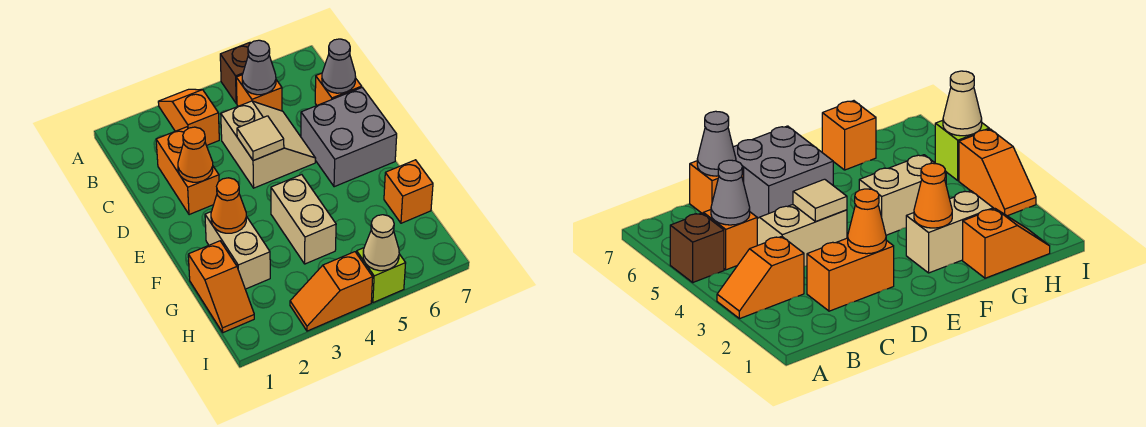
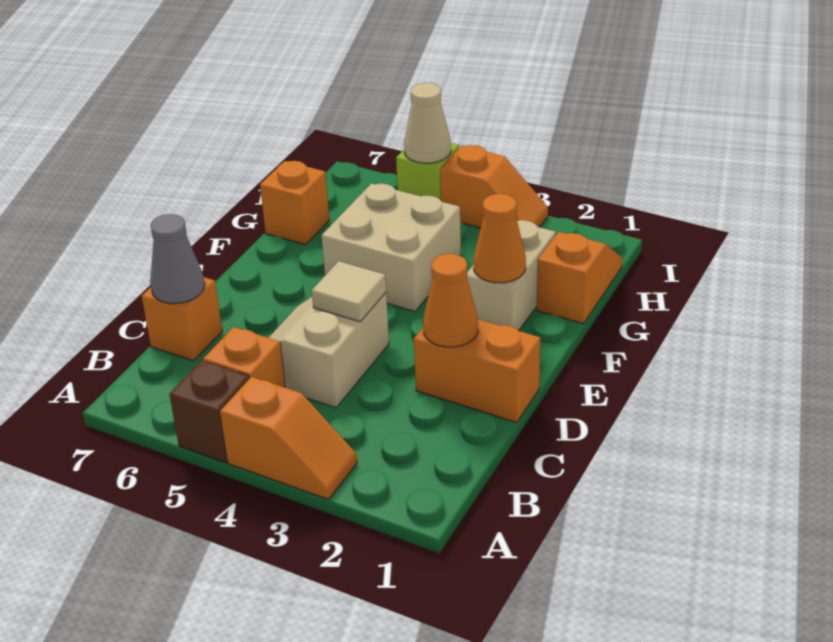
orange slope A3:B3 level 1 top B -> orange slope A3:A4 level 1 top 4
grey cone B5 level 2 -> none
orange brick C2:D2 level 1 -> orange brick D1:D2 level 1
grey brick D6:E7 level 1 -> none
tan brick F4:G4 level 1 -> tan brick F4:G5 level 1

